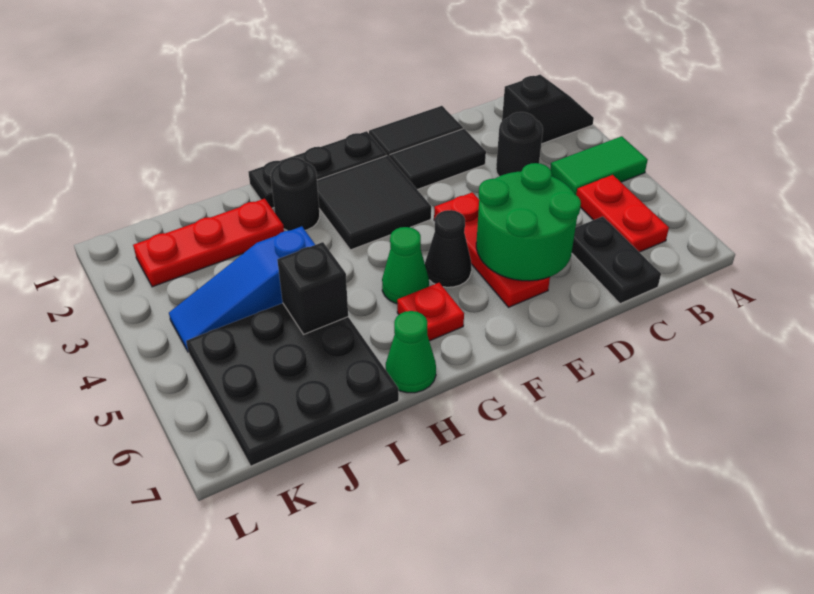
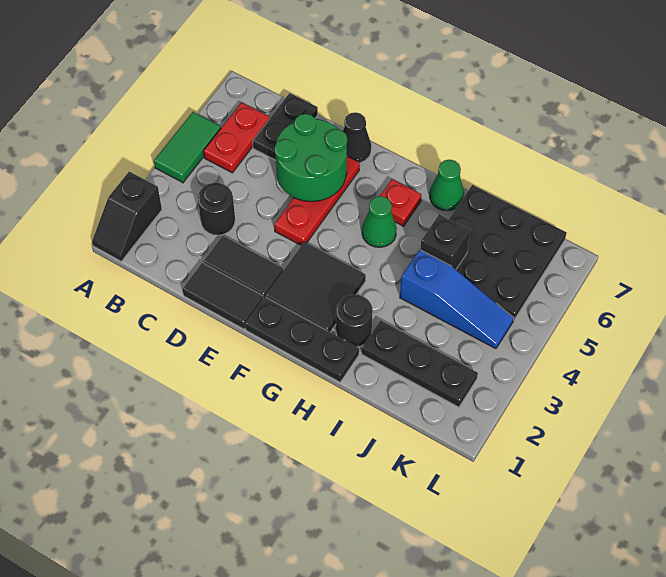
black slope A2:B2 level 1 top B -> black slope A1:A2 level 1 top 2
green tile A4:B4 level 1 -> green tile A4:A5 level 1
black cone F5 level 1 -> black cone E7 level 1
red plate I2:K2 level 1 -> black plate I2:K2 level 1

